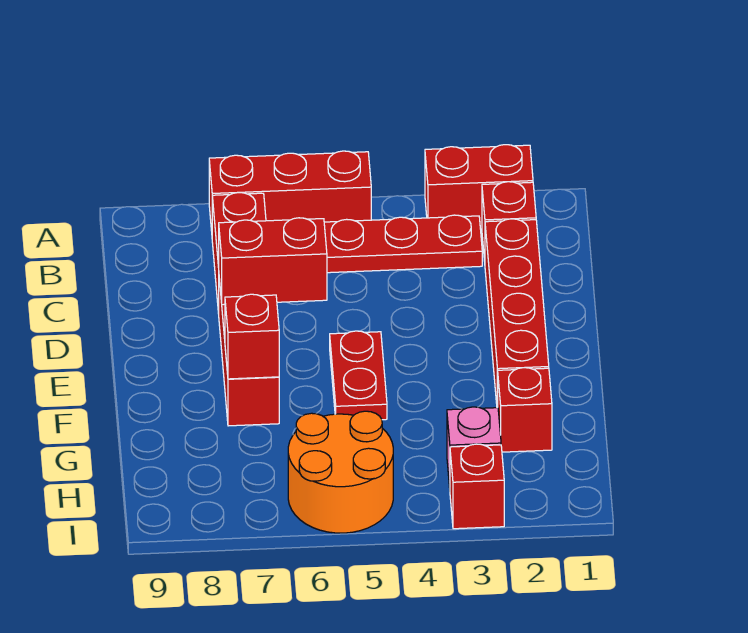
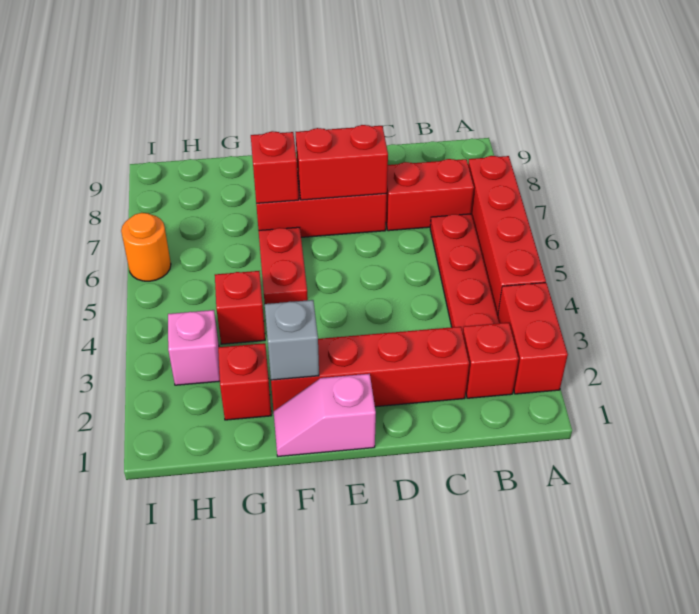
red brick A5:A7 level 1 -> red brick A4:A7 level 1
red brick D6:D7 level 2 -> red brick D7:E7 level 2
none -> pink slope E1:F1 level 1 top E
red plate E5:F5 level 1 -> red plate F5:F6 level 1
none -> grey brick F2 level 2
orange round brick H5:I6 level 1 -> orange round brick I6 level 1
red brick I3 level 1 -> red brick G4 level 1

